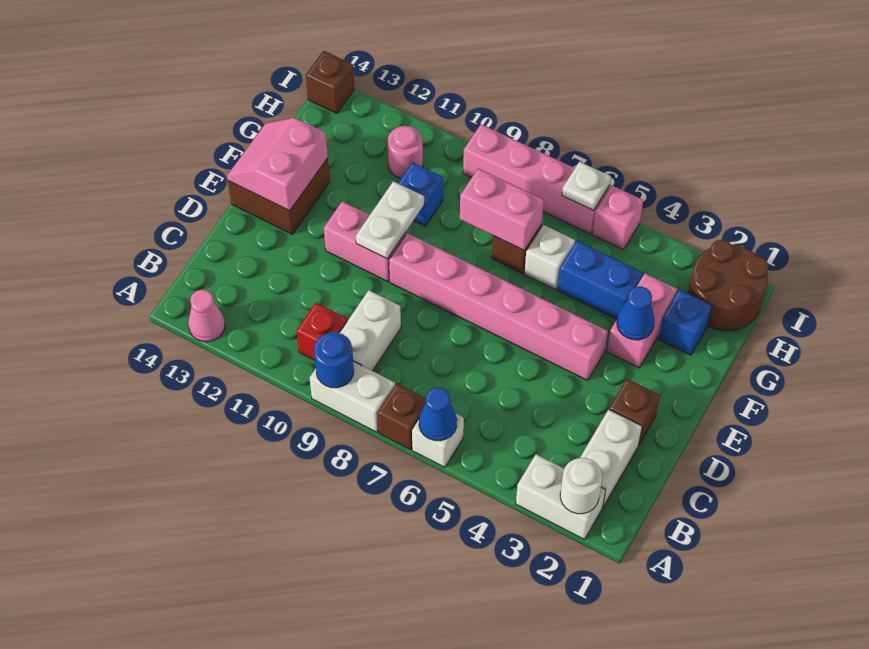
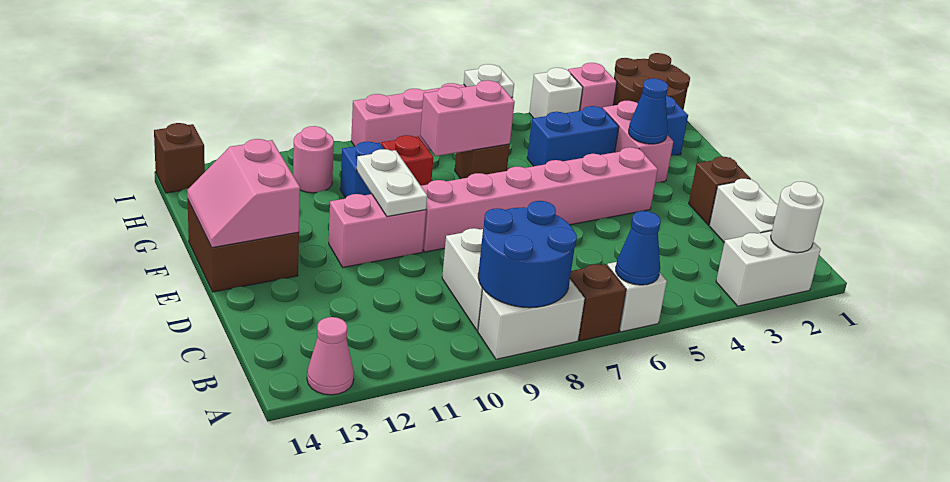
blue round brick A9 level 2 -> blue round brick A8:B9 level 2
red brick B10 level 1 -> red brick G9 level 1
white brick G6 level 1 -> white brick I4 level 1
pink brick I5 level 1 -> pink brick I3 level 1

